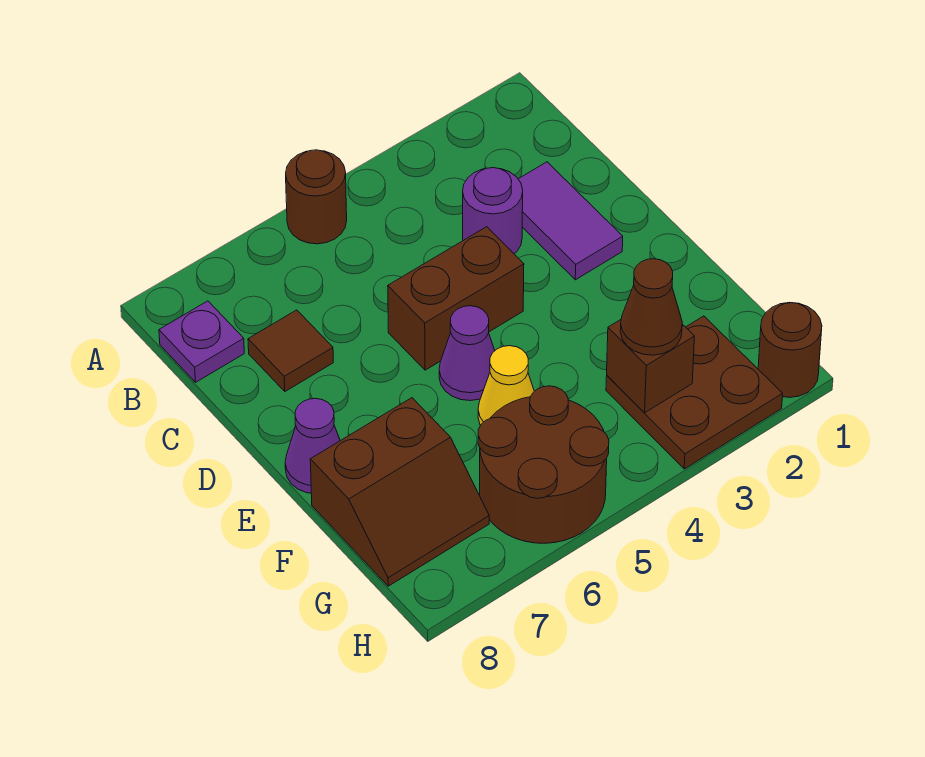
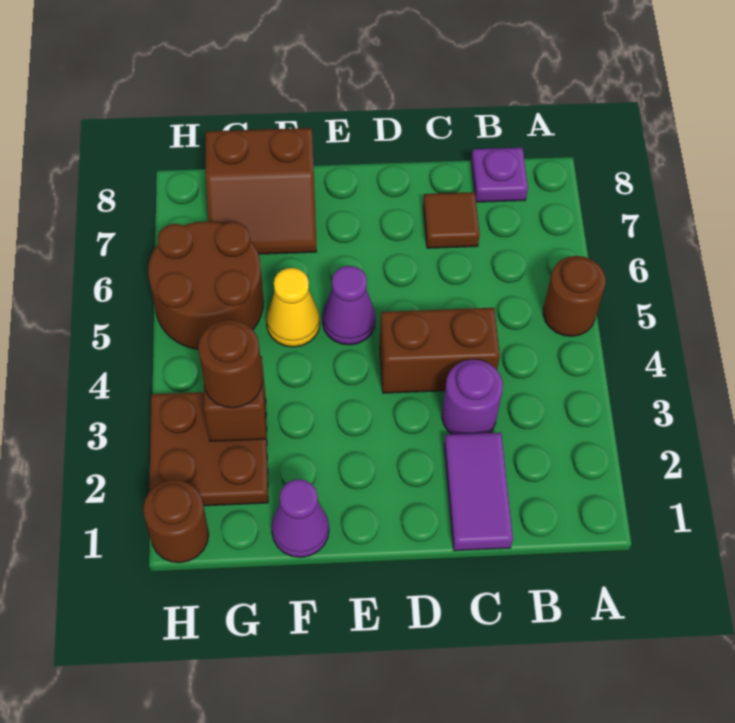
purple tile C2:D2 level 1 -> purple tile C1:C2 level 1
brown brick D4:D5 level 1 -> brown brick C4:D4 level 1
purple cone E8 level 1 -> purple cone F1 level 1
brown slope F7:G8 level 1 top F -> brown slope F7:G8 level 1 top 8
brown cone G3 level 3 -> brown round brick G3 level 3

